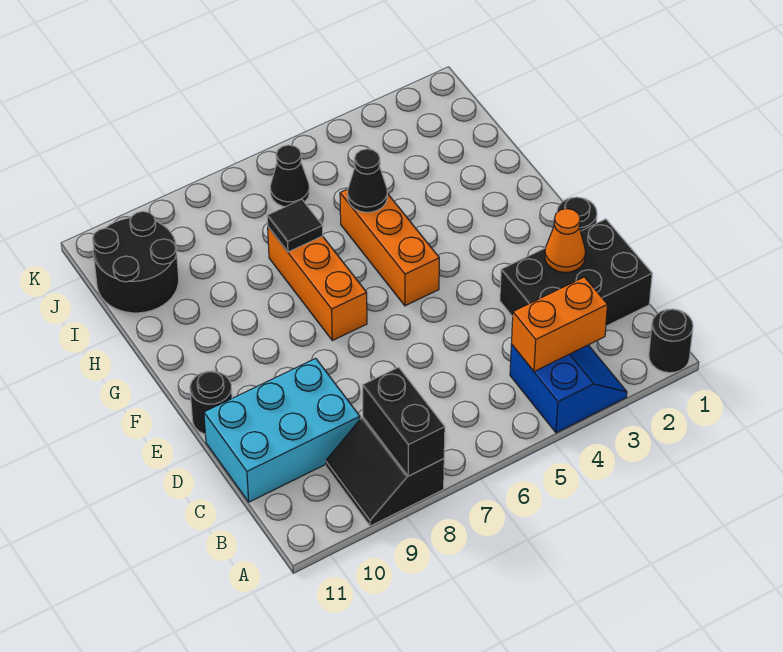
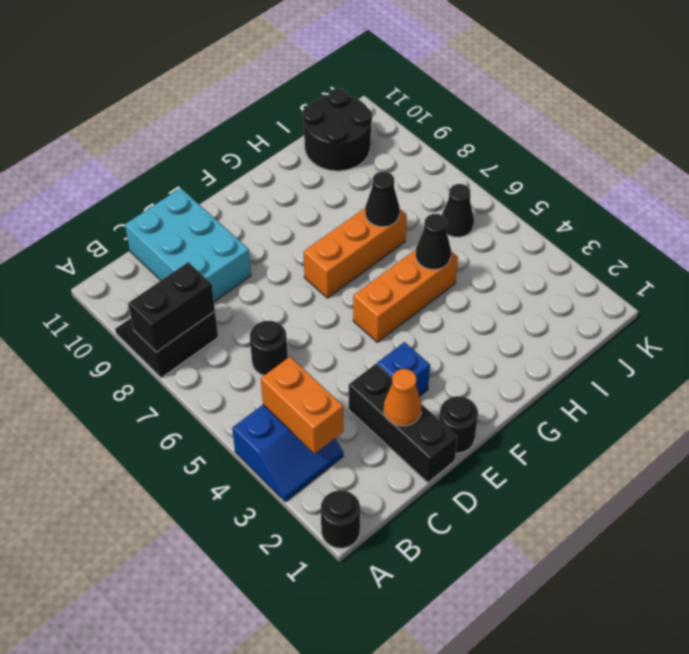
black brick C1:D3 level 1 -> black brick D1:D3 level 1
none -> blue brick E3 level 1
black round brick E11 level 1 -> black round brick C6 level 1
black tile H7 level 2 -> black cone H7 level 2

